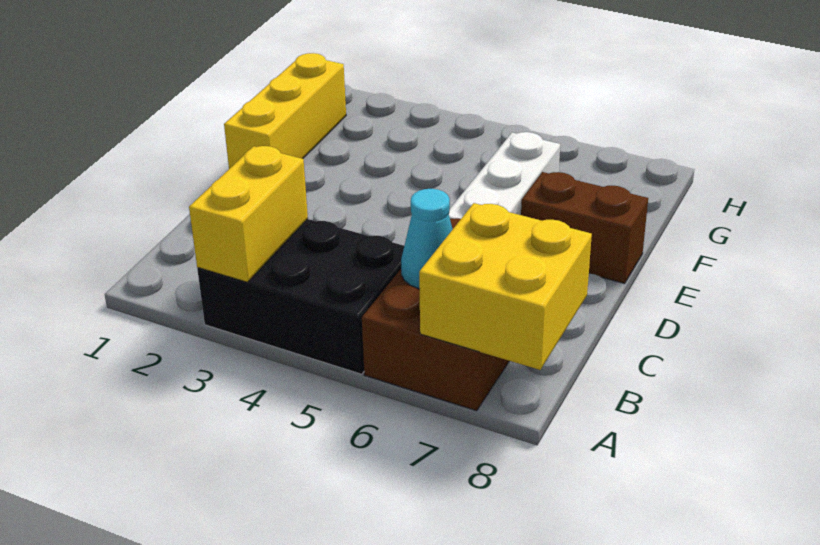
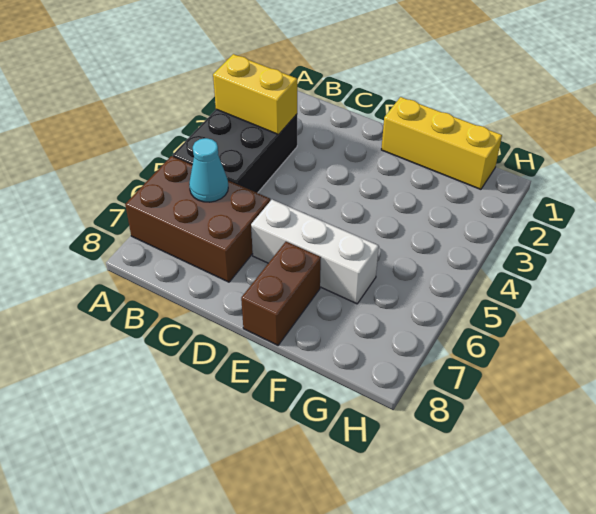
yellow brick A7:B8 level 2 -> none

